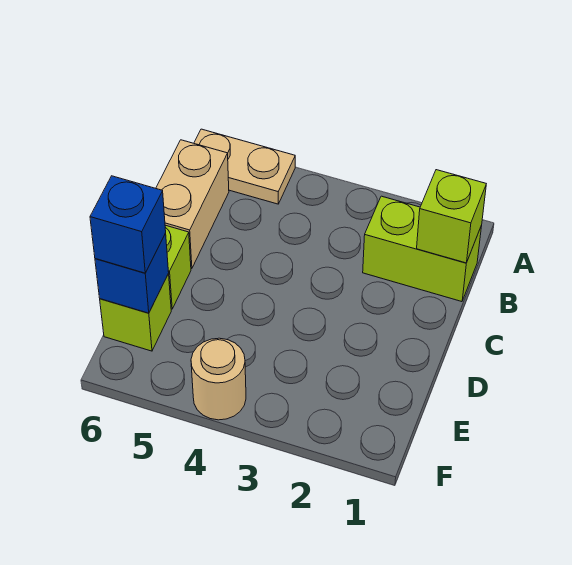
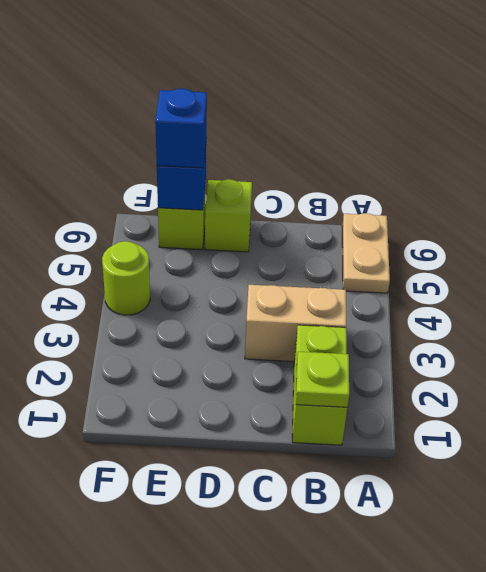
lime brick B1 level 2 -> lime plate B1 level 2
tan brick B6:C6 level 1 -> tan brick B3:C3 level 1
tan round brick F4 level 1 -> lime round brick F4 level 1

